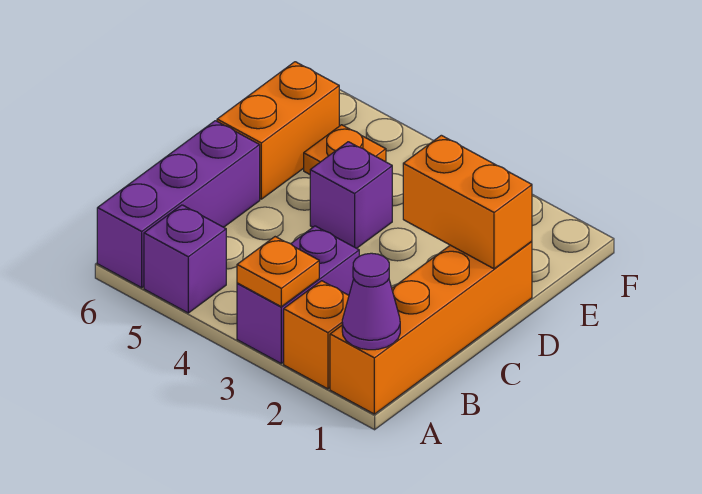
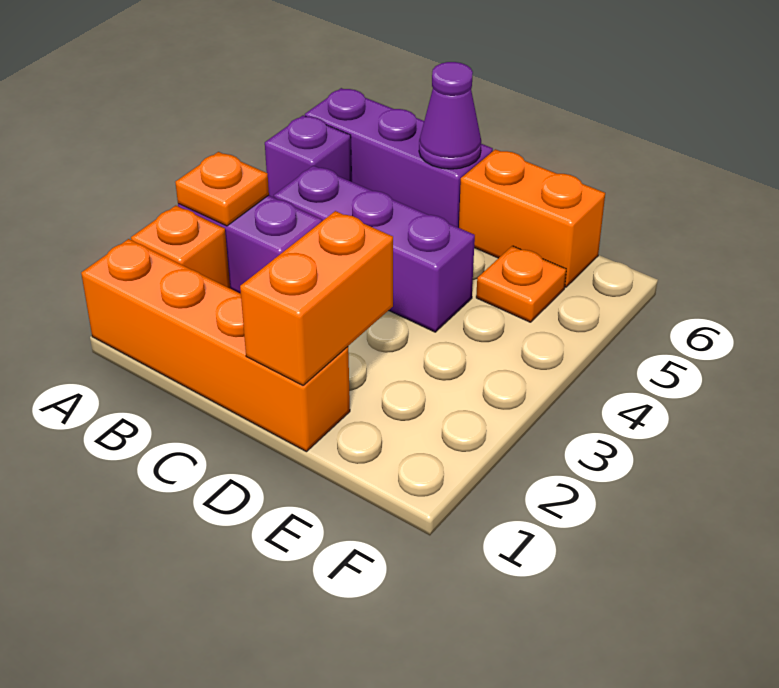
purple cone A1 level 2 -> purple cone C6 level 2
purple brick D4 level 1 -> purple brick B4:D4 level 1

